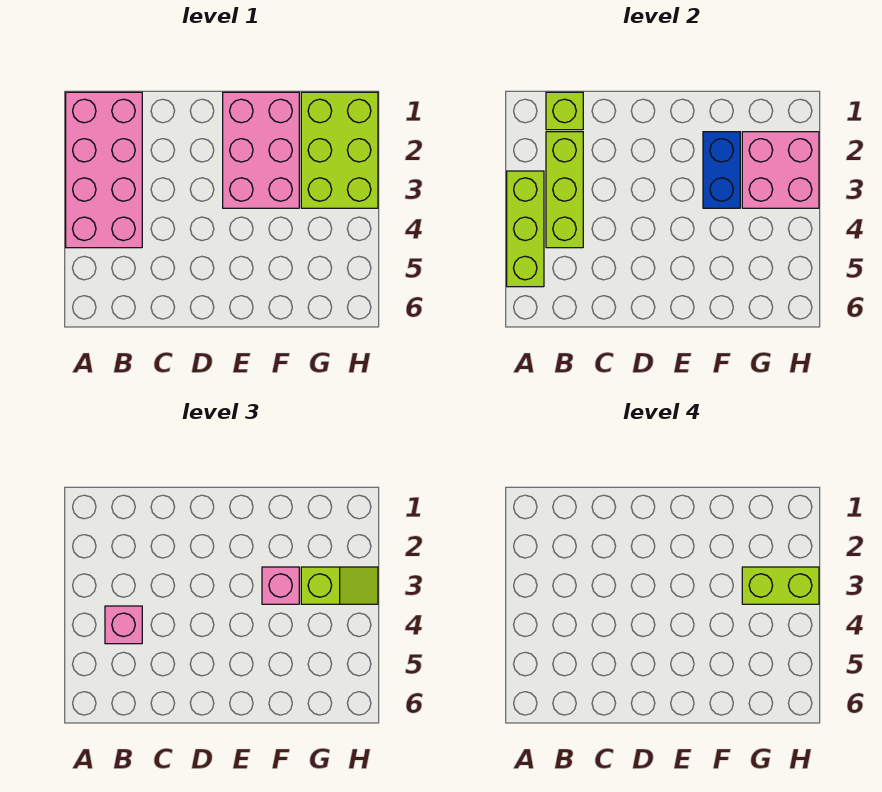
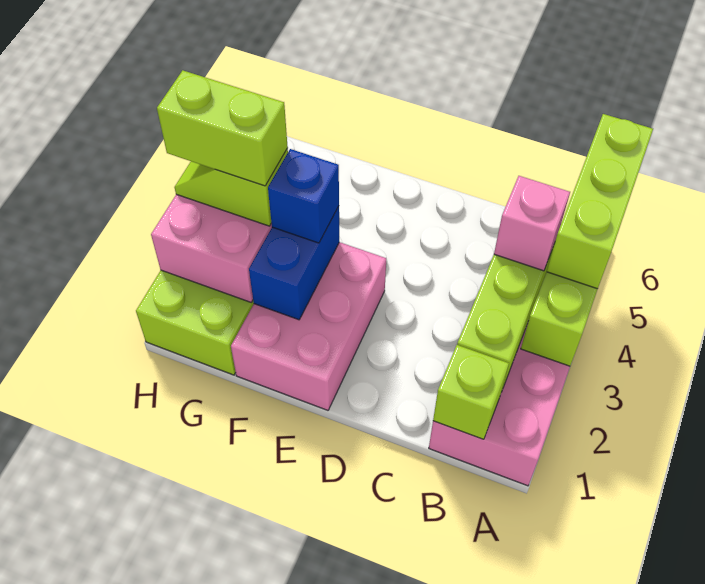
none -> lime brick A4:A6 level 3
pink brick F3 level 3 -> blue brick F3 level 3

